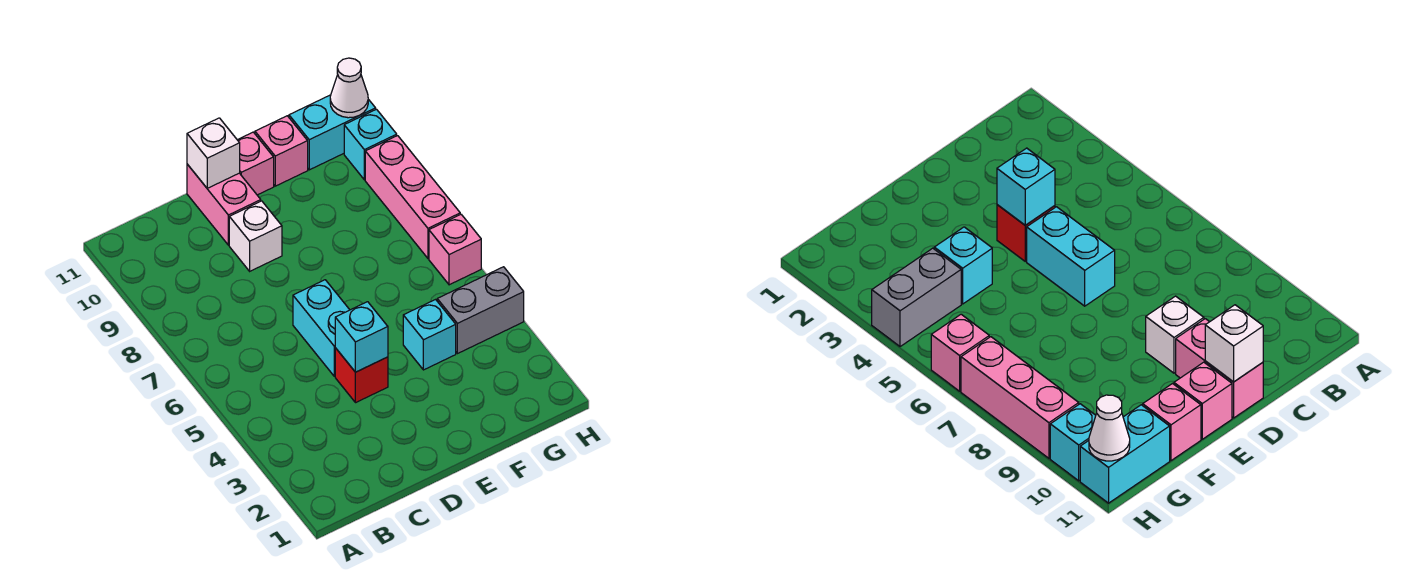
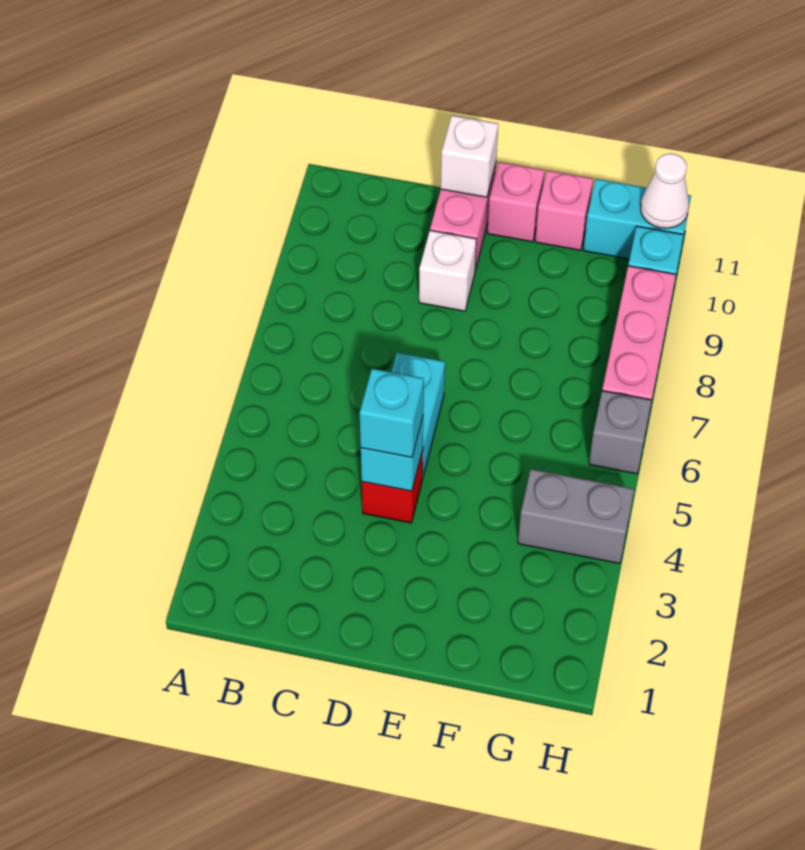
cyan brick F4 level 1 -> cyan brick D4 level 3
pink brick H6 level 1 -> grey brick H6 level 1

